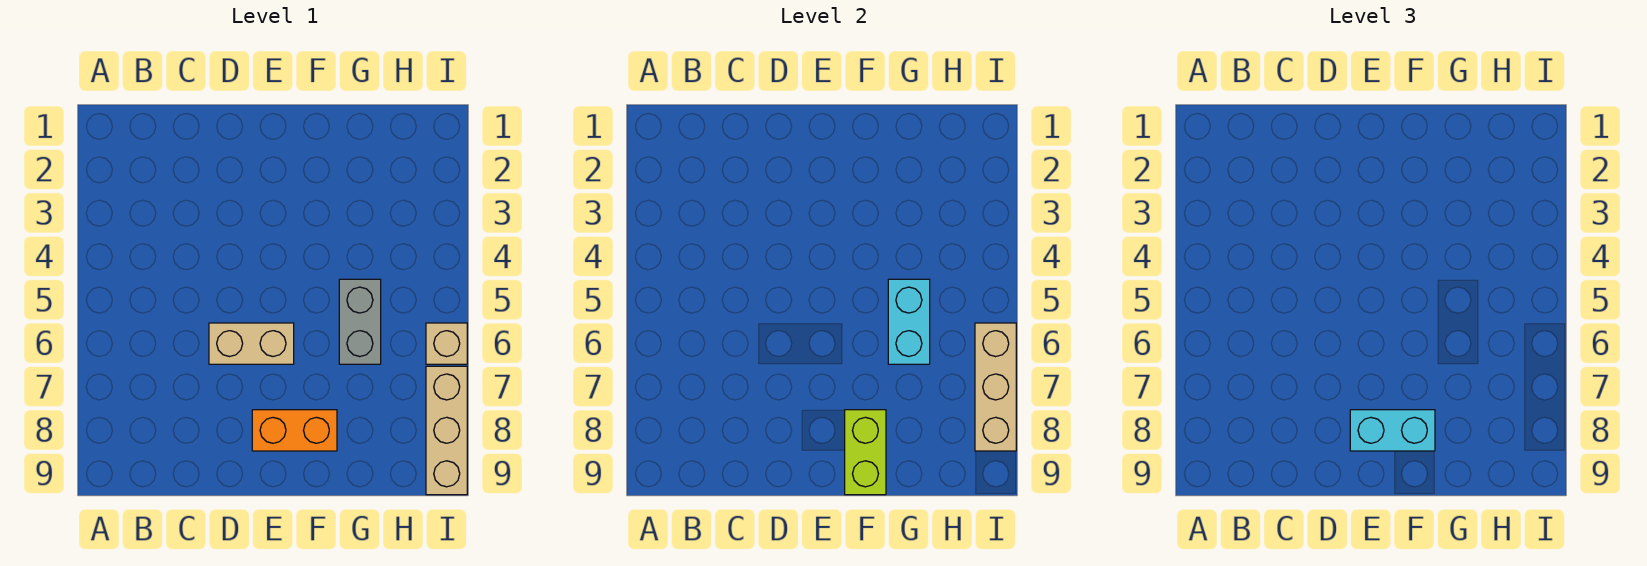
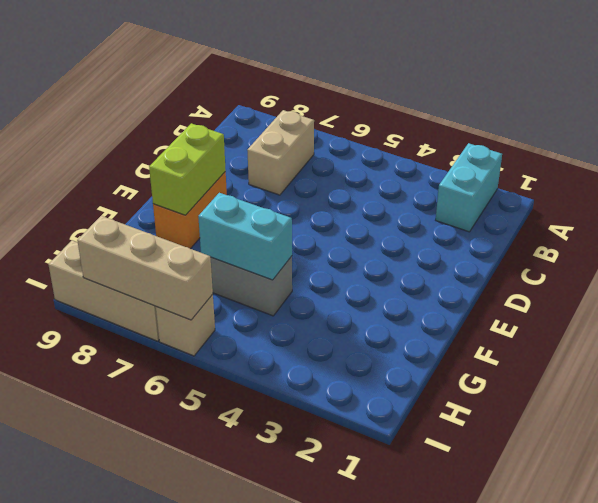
tan brick D6:E6 level 1 -> tan brick B7:C7 level 1
cyan brick E8:F8 level 3 -> cyan brick A2:B2 level 1
lime brick F8:F9 level 2 -> lime brick E8:F8 level 2

